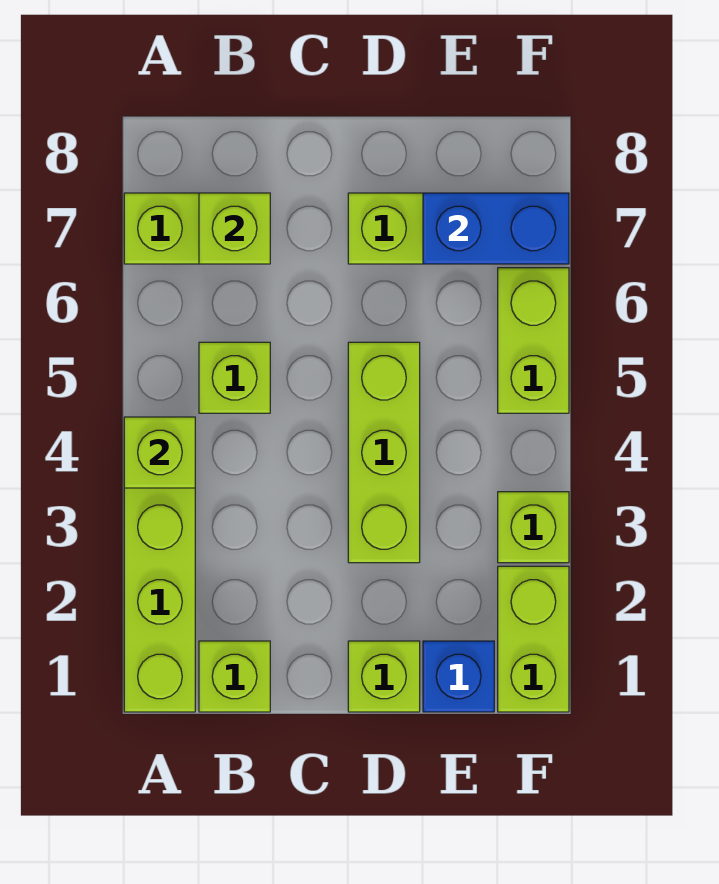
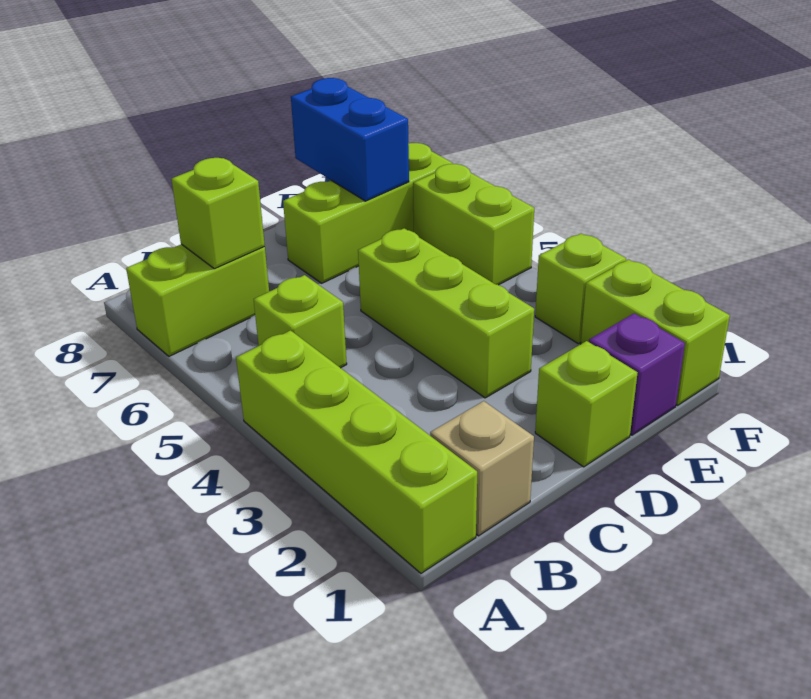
lime brick A4 level 2 -> none
lime brick B1 level 1 -> tan brick B1 level 1
blue brick E1 level 1 -> purple brick E1 level 1
blue brick E7:F7 level 2 -> blue brick E7:E8 level 2

